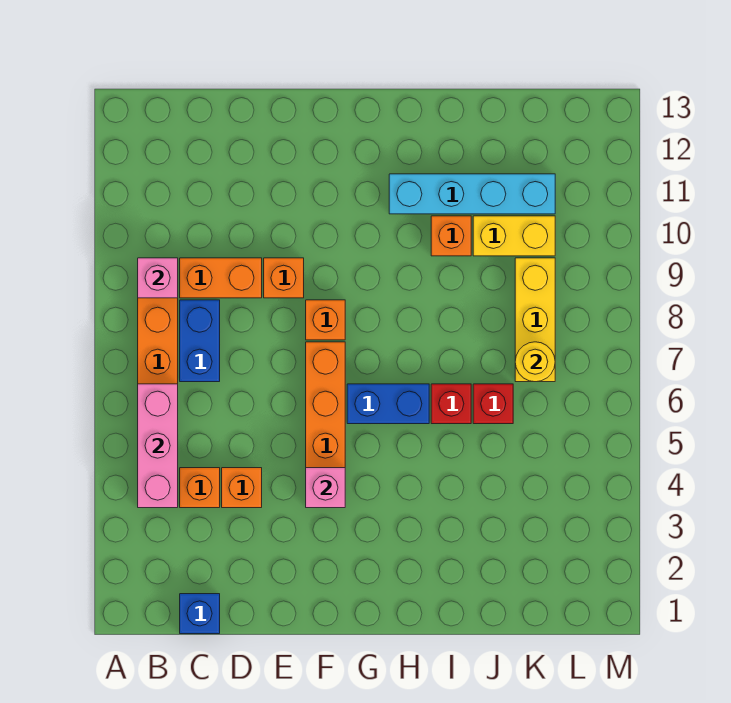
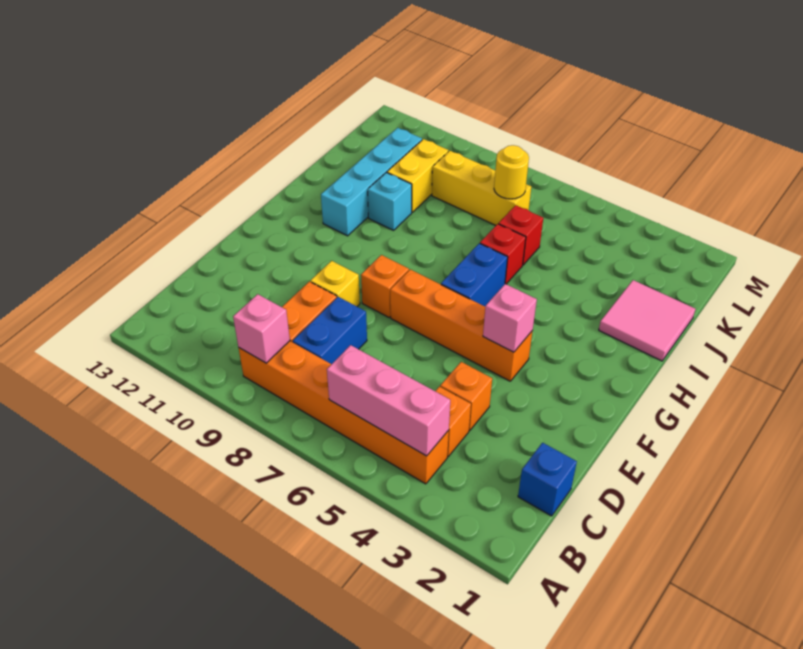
blue brick C7:C8 level 1 -> blue brick C8:D8 level 1
orange brick E9 level 1 -> yellow brick E9 level 1
none -> pink tile I1:J2 level 1
orange brick I10 level 1 -> cyan brick I10 level 1

